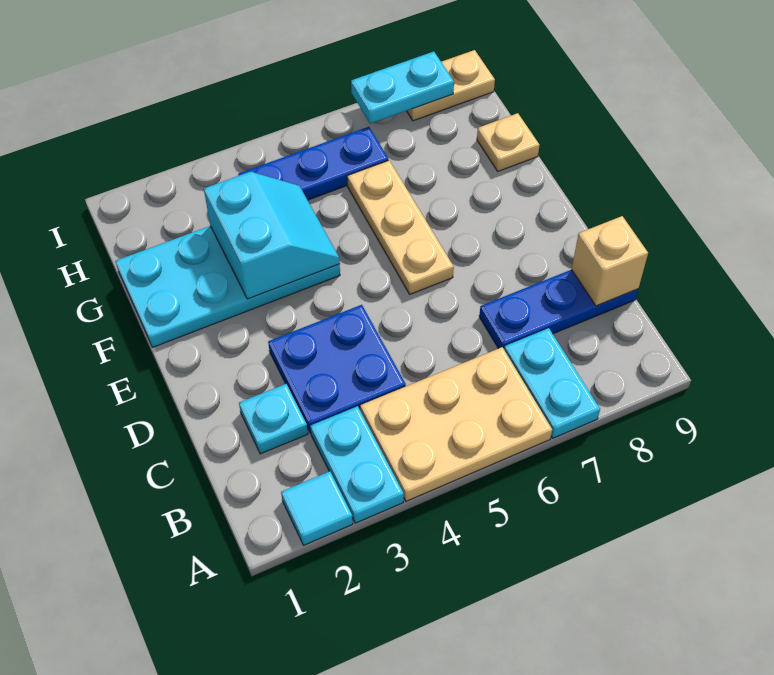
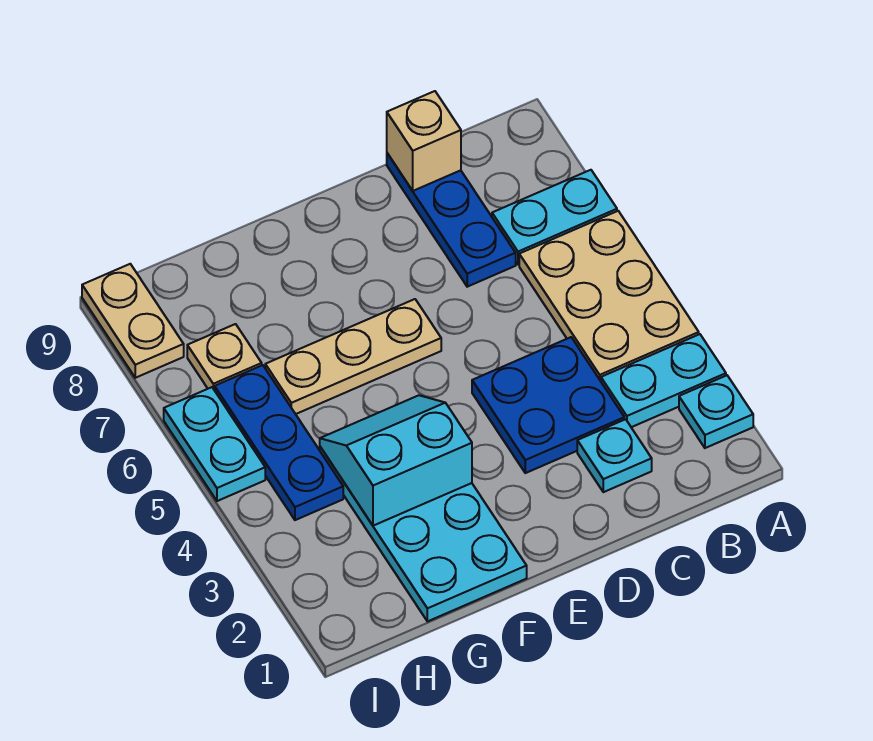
cyan tile A2 level 1 -> cyan plate A2 level 1
tan plate G9 level 1 -> tan plate H7 level 1
cyan plate I7:I8 level 2 -> cyan plate I5:I6 level 1

